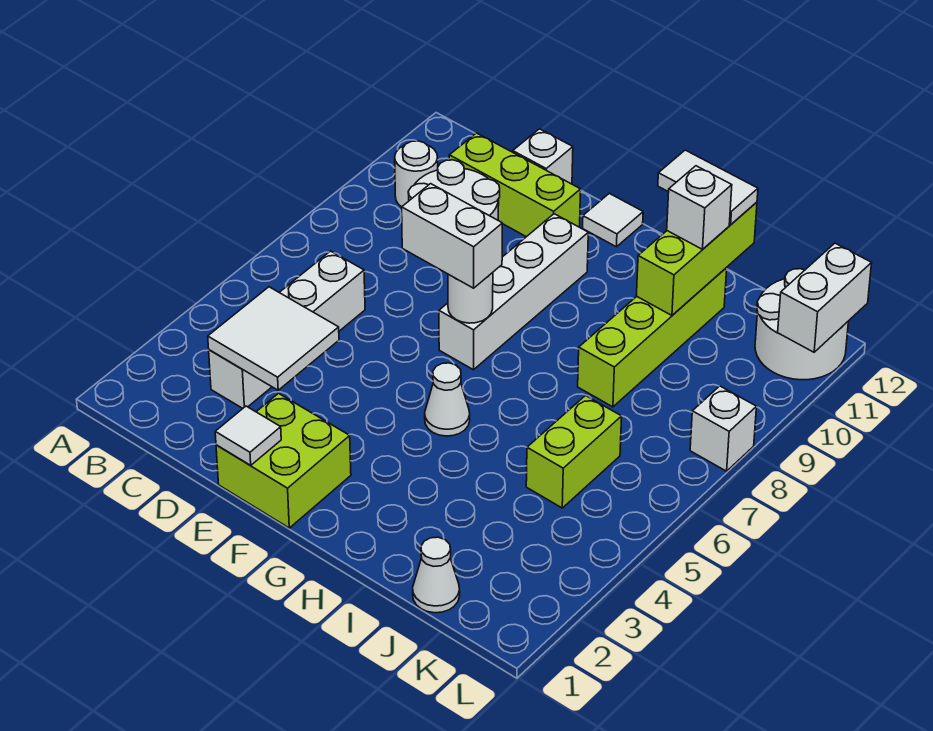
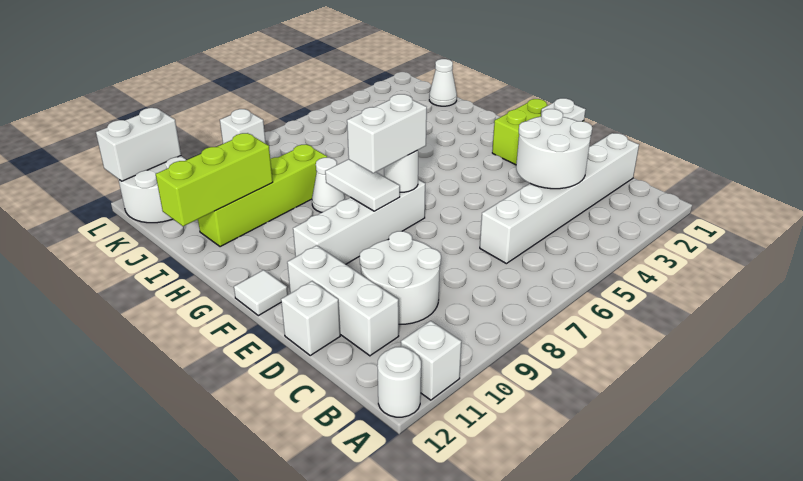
white round brick B10 level 1 -> white round brick A12 level 1
white brick C3:C6 level 1 -> white brick C1:C6 level 1
white tile C3:D4 level 2 -> white round brick C3:D4 level 2
lime brick C11:E11 level 1 -> white brick C11:E11 level 1
white tile E1 level 2 -> white plate E1 level 2
white brick E7:F7 level 3 -> white brick F7:F8 level 3
white cone G5 level 1 -> white cone H8 level 1
white tile H12:I12 level 3 -> white tile F8:G8 level 2
white brick I11 level 3 -> white brick A11 level 1
lime brick J5:J6 level 1 -> none

